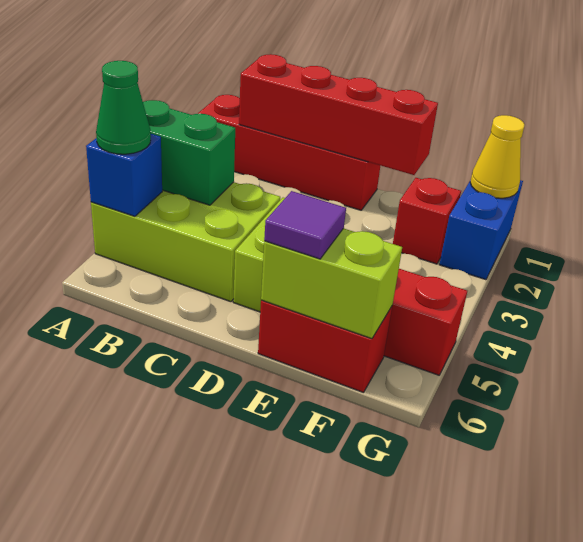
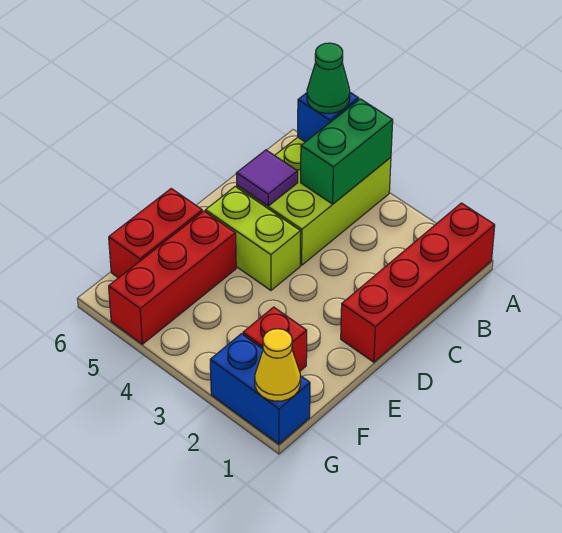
red brick B1:E1 level 2 -> none
lime brick E6:F6 level 2 -> none
purple tile E6 level 3 -> purple tile C5 level 2

